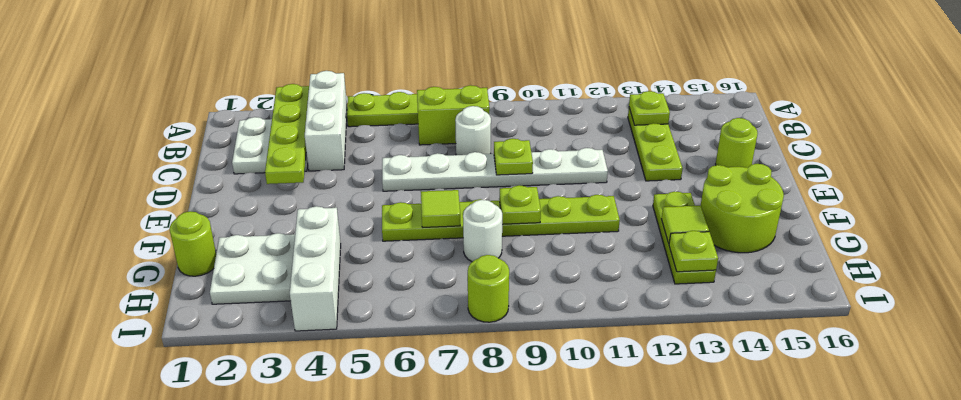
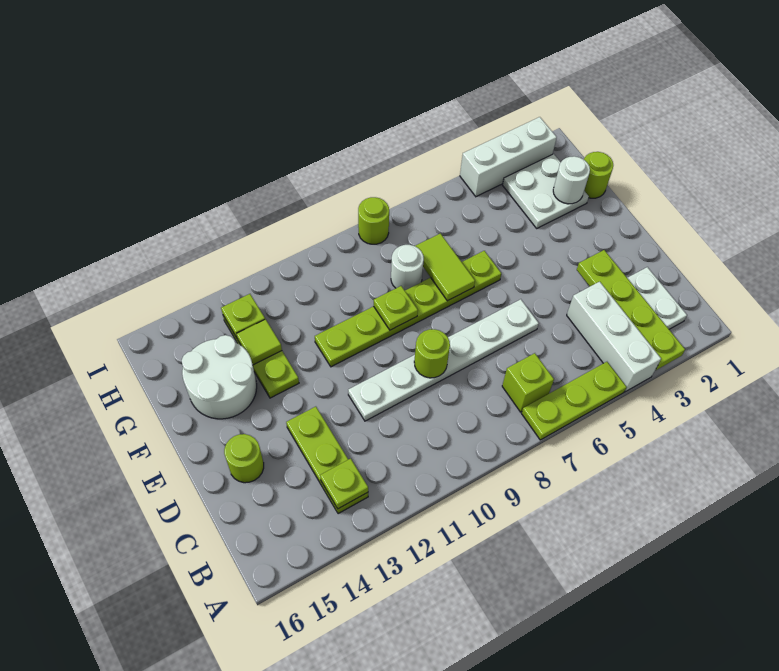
lime brick B7:B8 level 1 -> lime brick B7 level 1
white round brick C8 level 1 -> white round brick G2 level 2
lime plate D9 level 2 -> lime round brick D9 level 2
lime tile F7 level 2 -> lime tile F7:G7 level 2
lime round brick F14:G15 level 1 -> white round brick F14:G15 level 1
white brick G4:I4 level 1 -> white brick I2:I4 level 1

